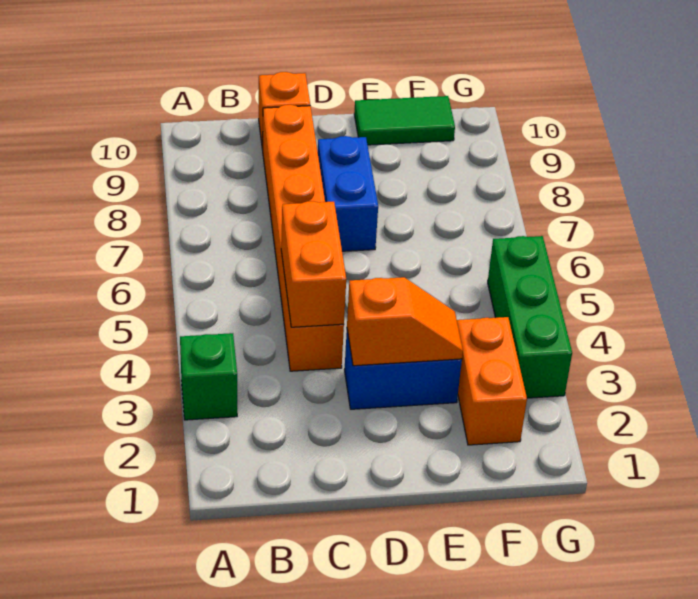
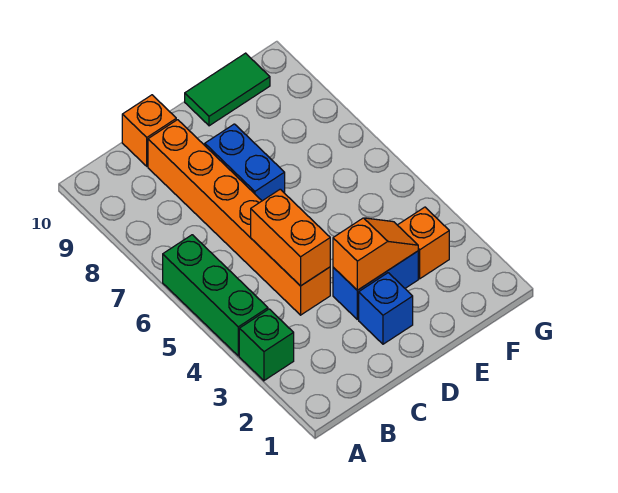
none -> blue brick D2 level 1
orange brick F2:F3 level 1 -> orange brick F3 level 1
green brick G3:G5 level 1 -> green brick A4:A6 level 1

